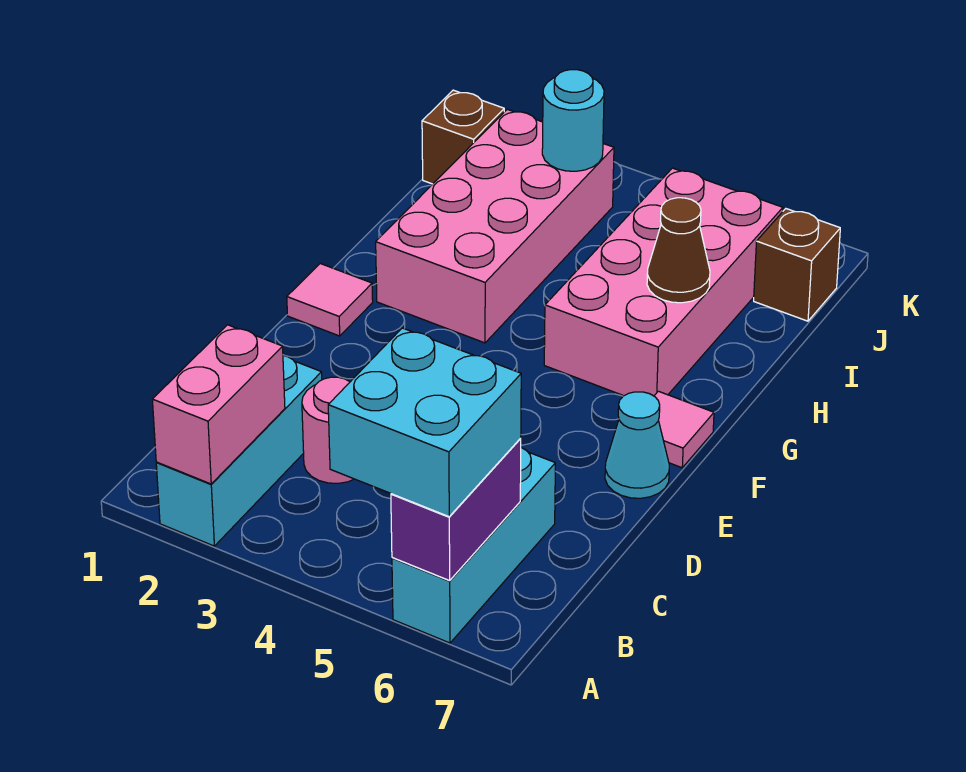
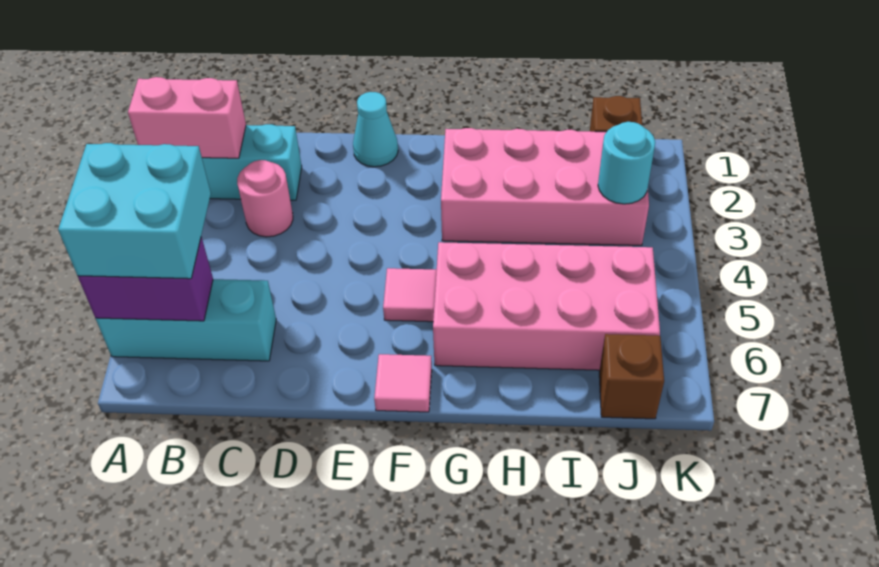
cyan cone E7 level 1 -> cyan cone E1 level 1
pink tile F1 level 1 -> pink tile F5 level 1
brown cone H6 level 2 -> none

